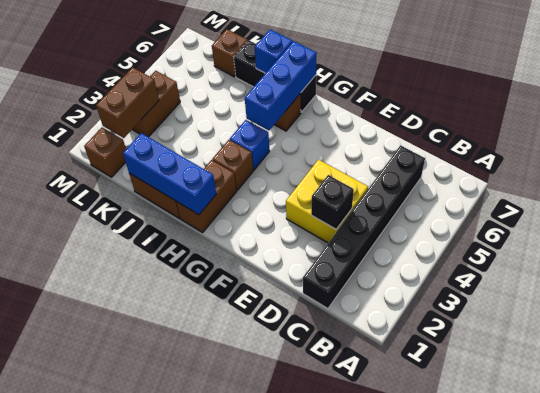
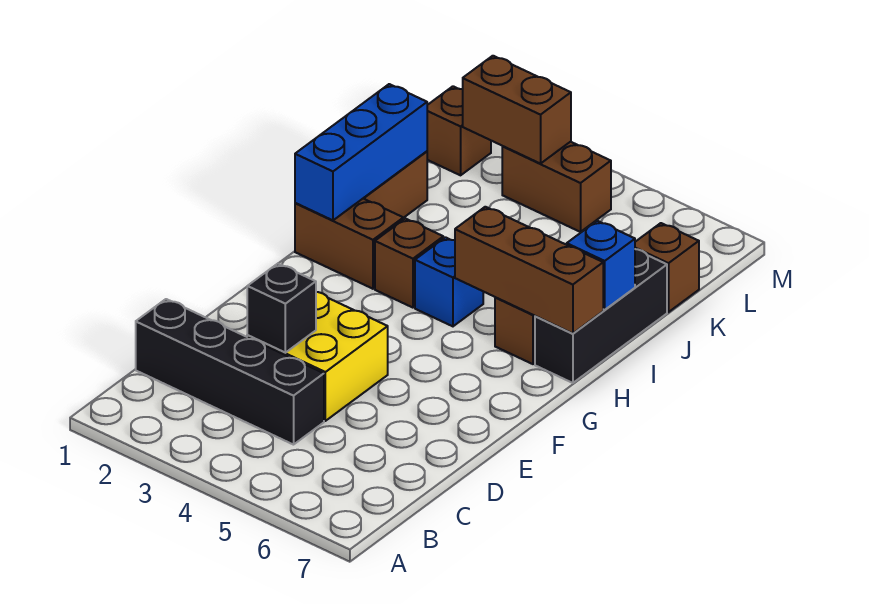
black brick C1:C6 level 1 -> black brick C1:C4 level 1
blue brick H5:H7 level 2 -> brown brick H5:H7 level 2

